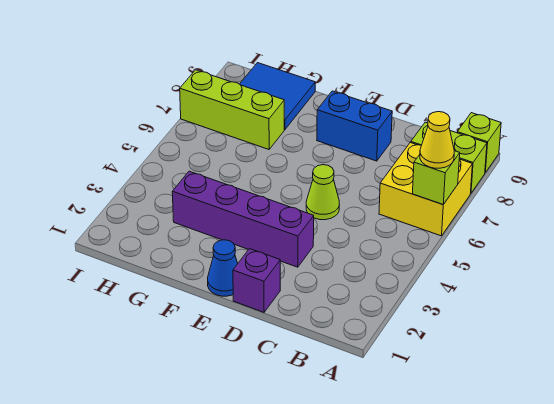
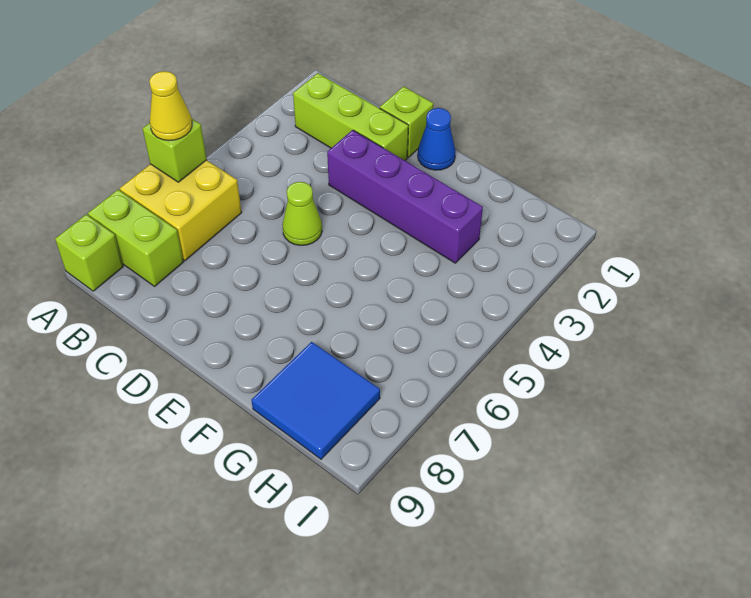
purple brick D1 level 1 -> lime brick D1 level 1
blue brick D8:E8 level 1 -> none
lime brick G7:I7 level 1 -> lime brick B2:D2 level 1

